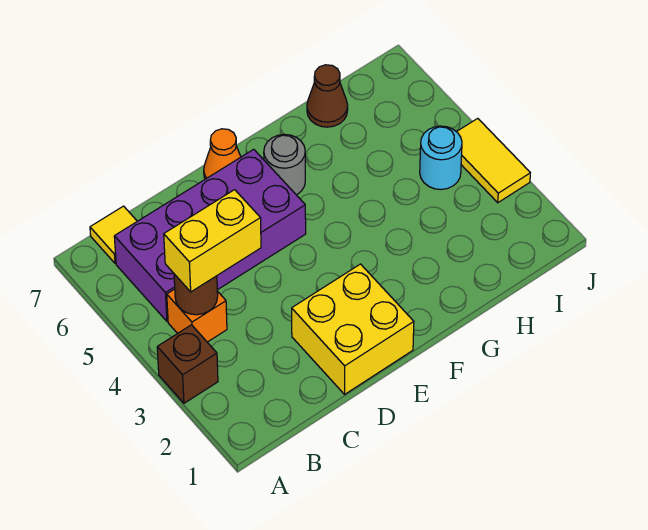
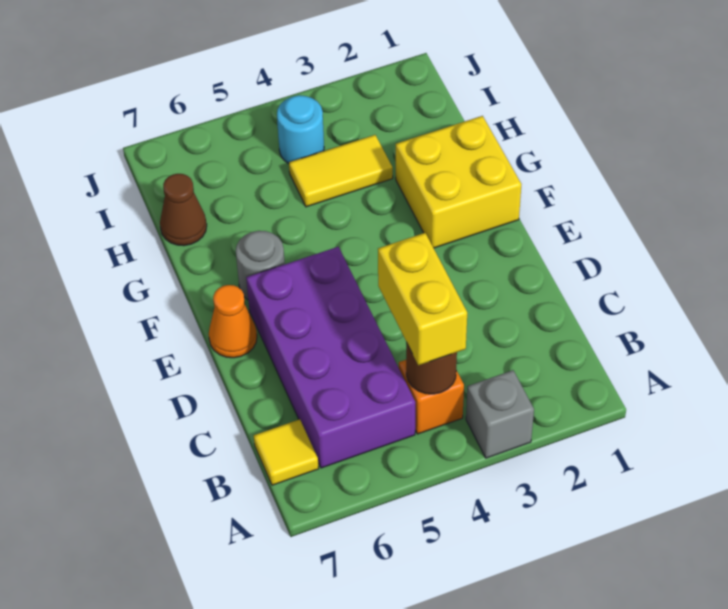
brown brick A3 level 1 -> grey brick A3 level 1
yellow brick D1:E2 level 1 -> yellow brick F1:G2 level 1
yellow tile J3:J4 level 1 -> yellow tile H3:H4 level 1

